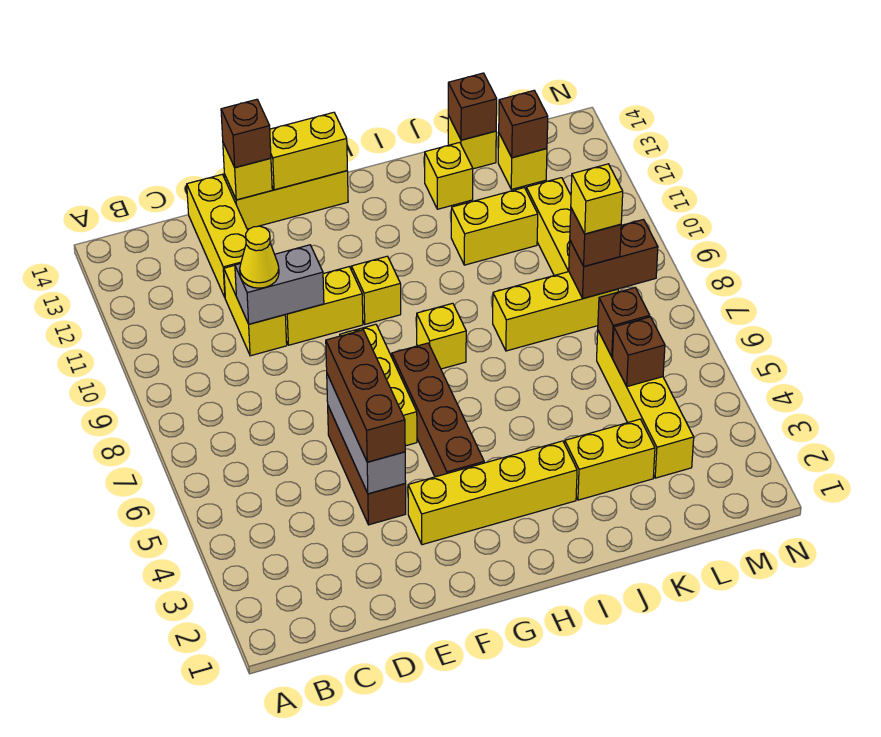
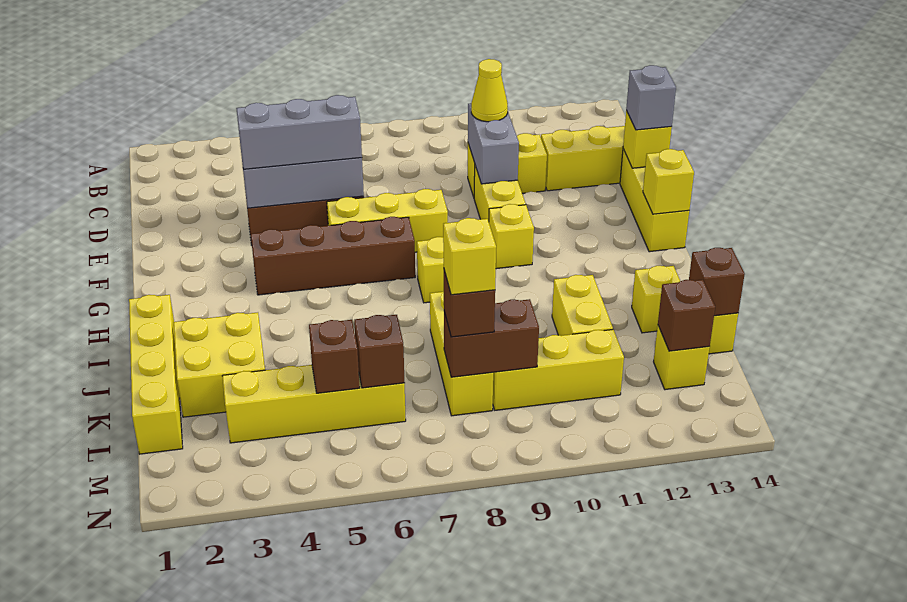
brown brick E4:E6 level 3 -> grey brick E4:E6 level 3
brown brick E14 level 3 -> grey brick E14 level 3
yellow brick F3:I3 level 1 -> yellow brick I1:L1 level 1
yellow brick F14:G14 level 2 -> yellow brick G14 level 2
yellow brick J3:K3 level 1 -> yellow brick J2:K3 level 1
brown brick L8:M8 level 2 -> brown brick L8:L9 level 2

